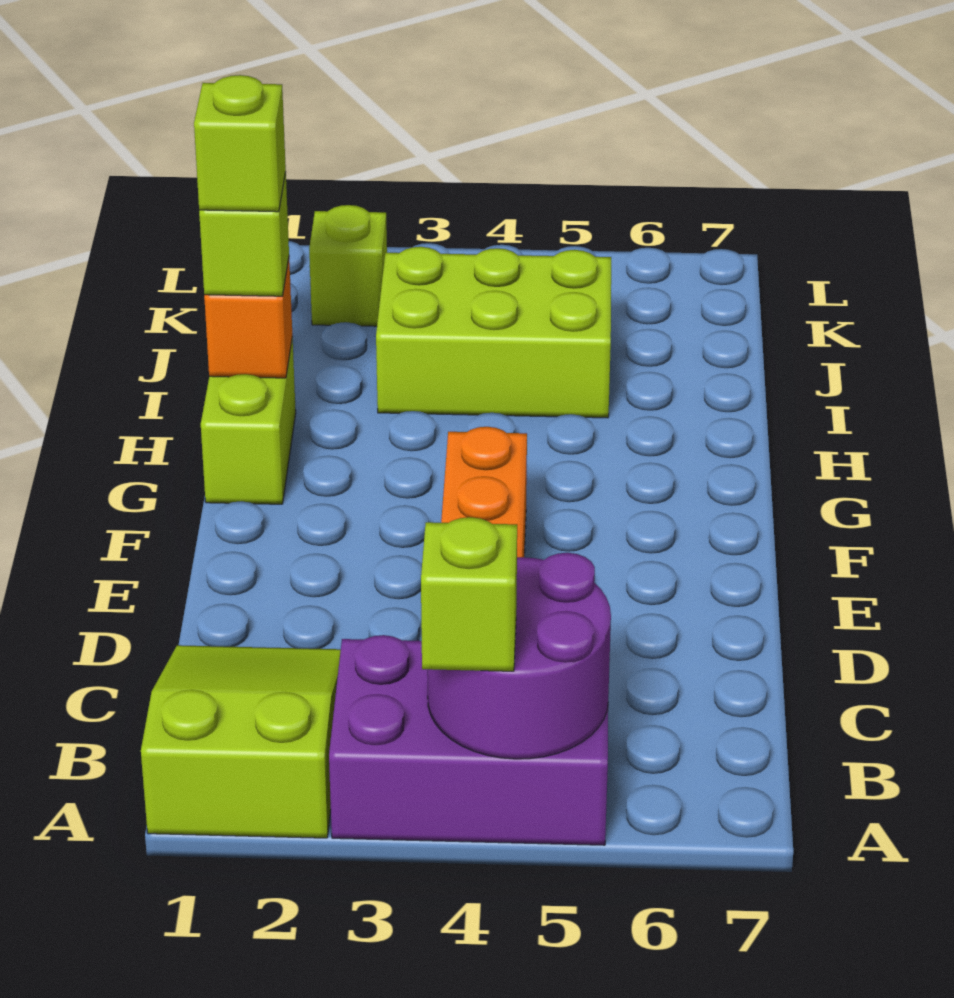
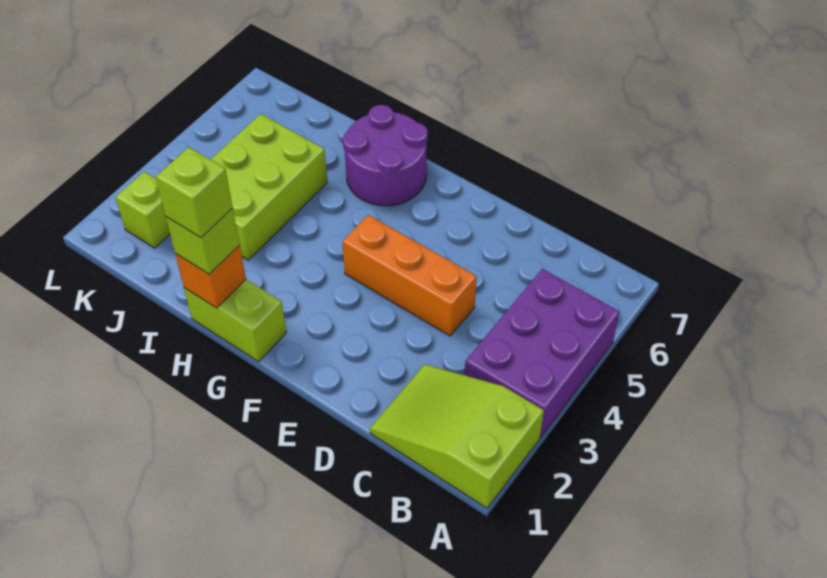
purple round brick A4:B5 level 2 -> purple round brick G6:H7 level 1
lime brick A4 level 3 -> none

